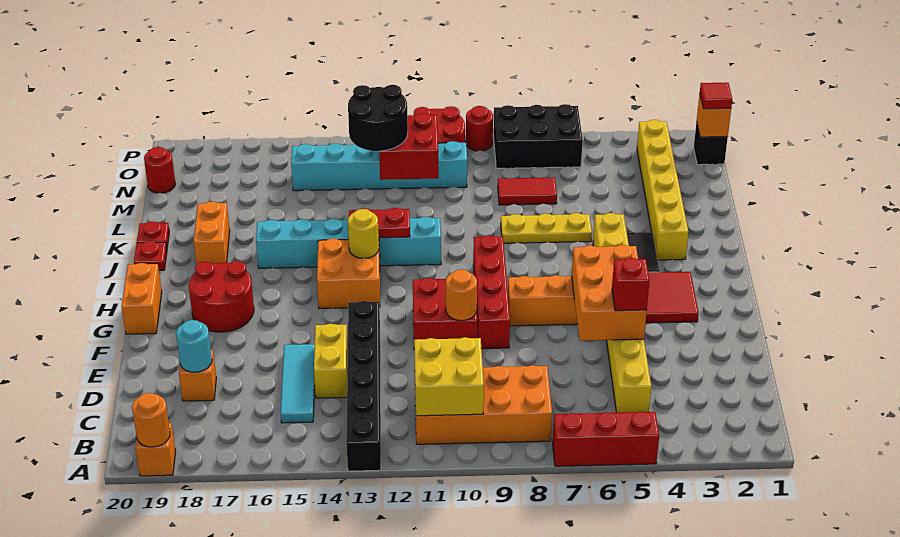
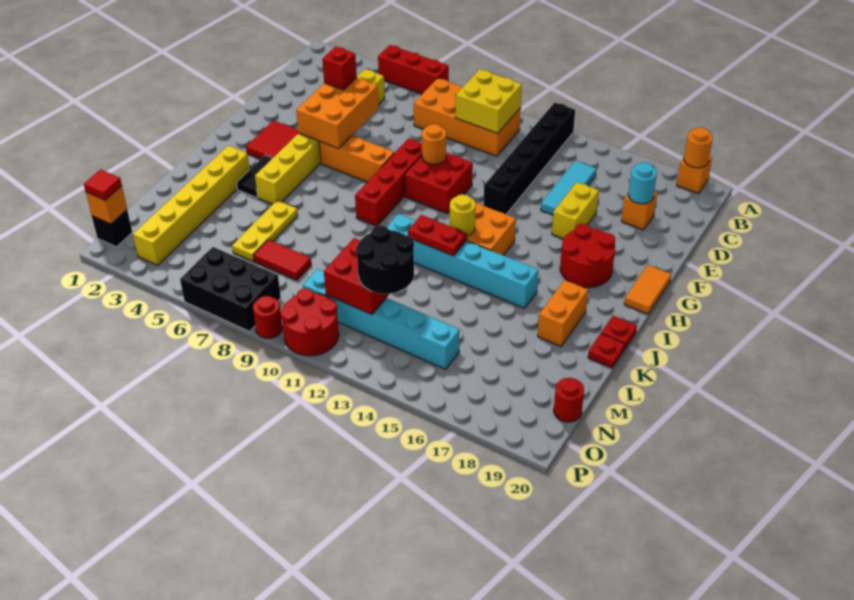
yellow brick D14:E14 level 1 -> yellow brick E16:F16 level 1
orange brick G20:H20 level 1 -> orange tile G20:H20 level 1
yellow plate K6:K8 level 1 -> yellow plate K6:M6 level 1

